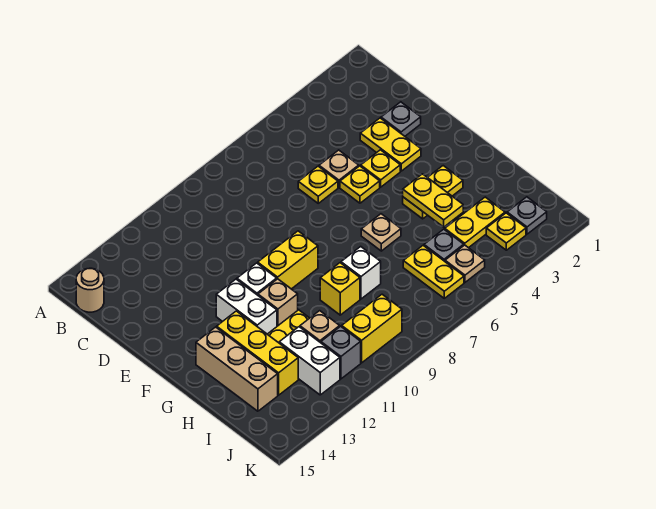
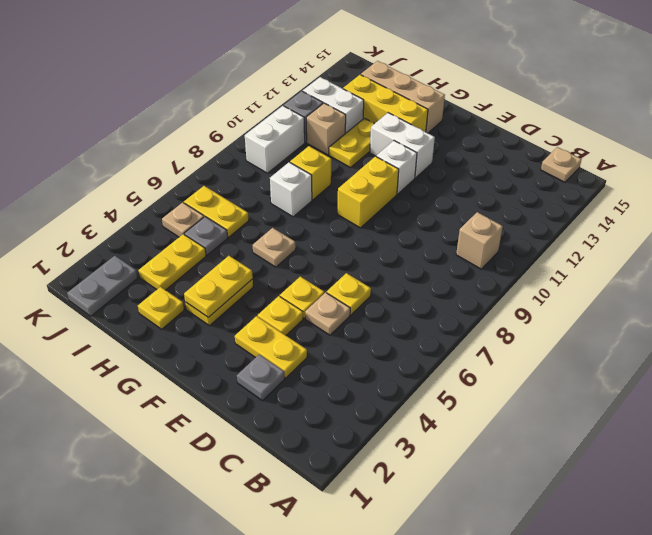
tan round brick B15 level 1 -> tan plate B15 level 1
yellow plate G4:H4 level 2 -> yellow plate G3:G4 level 2
tan brick G11 level 1 -> tan brick B10 level 1
grey plate J2 level 1 -> grey plate J1:J2 level 1
yellow plate J3 level 1 -> yellow plate H2 level 1
yellow brick J9:J10 level 1 -> white brick J9:J10 level 1

